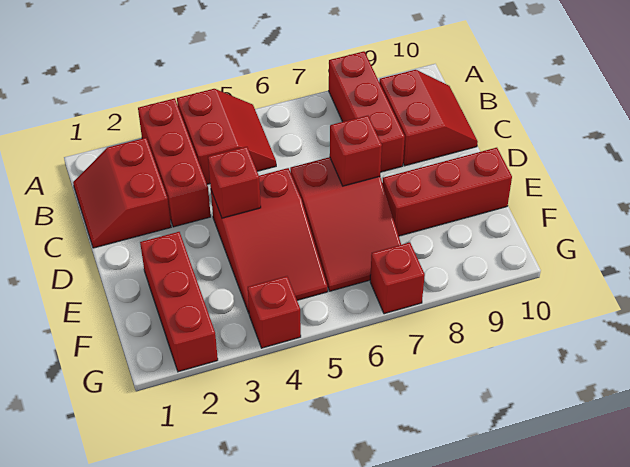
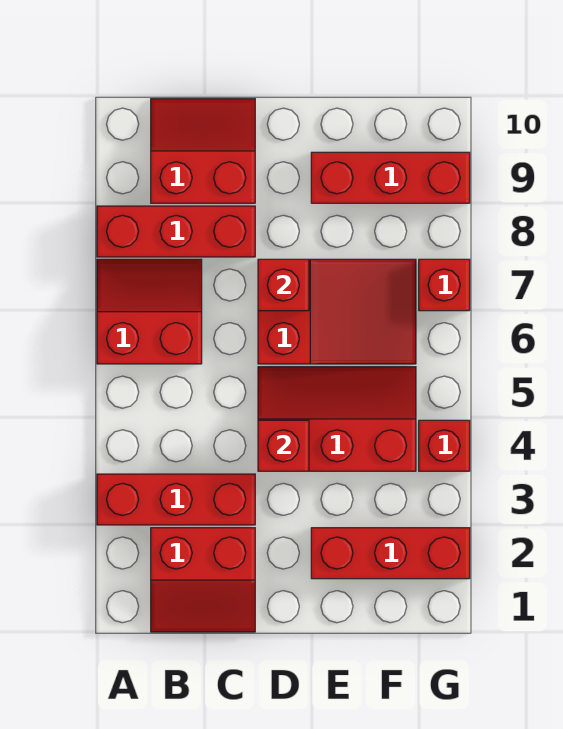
red slope A4:B5 level 1 top 4 -> red slope A6:B7 level 1 top 6
red slope D4:F5 level 1 top D -> red slope D4:F5 level 1 top 4
red brick E8:E10 level 1 -> red brick E9:G9 level 1

